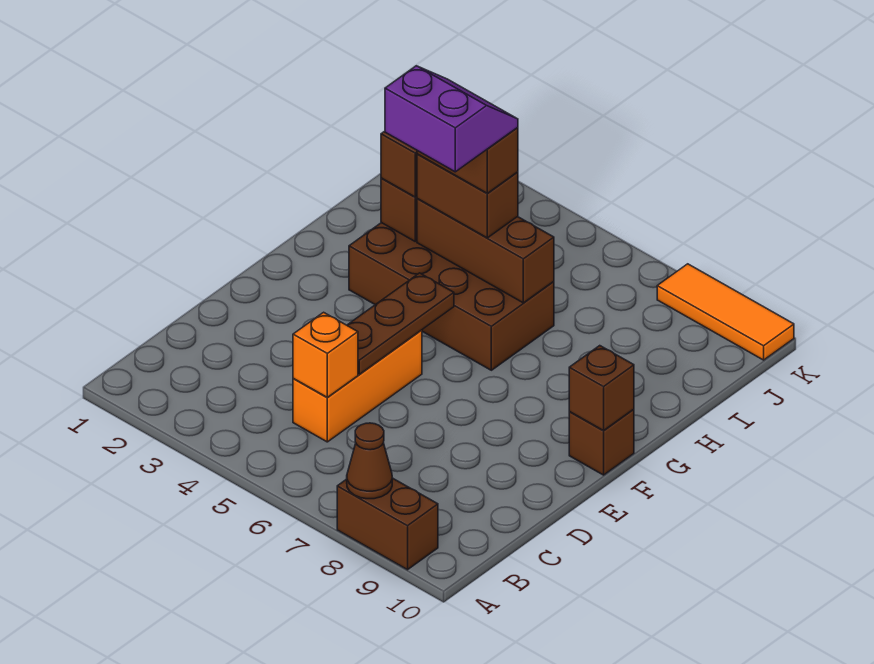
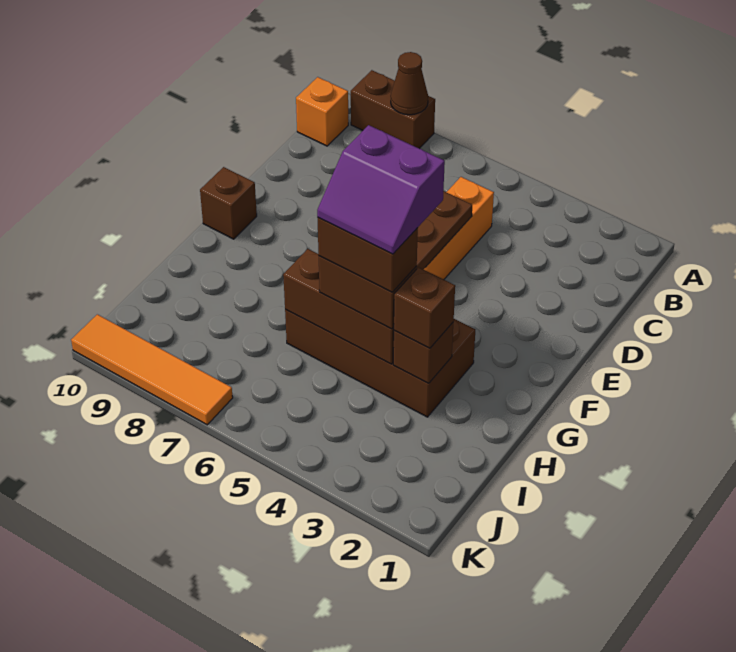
orange brick C5 level 2 -> orange brick B10 level 1
brown brick F10 level 2 -> none
orange tile K8:K10 level 1 -> orange tile K7:K10 level 1

